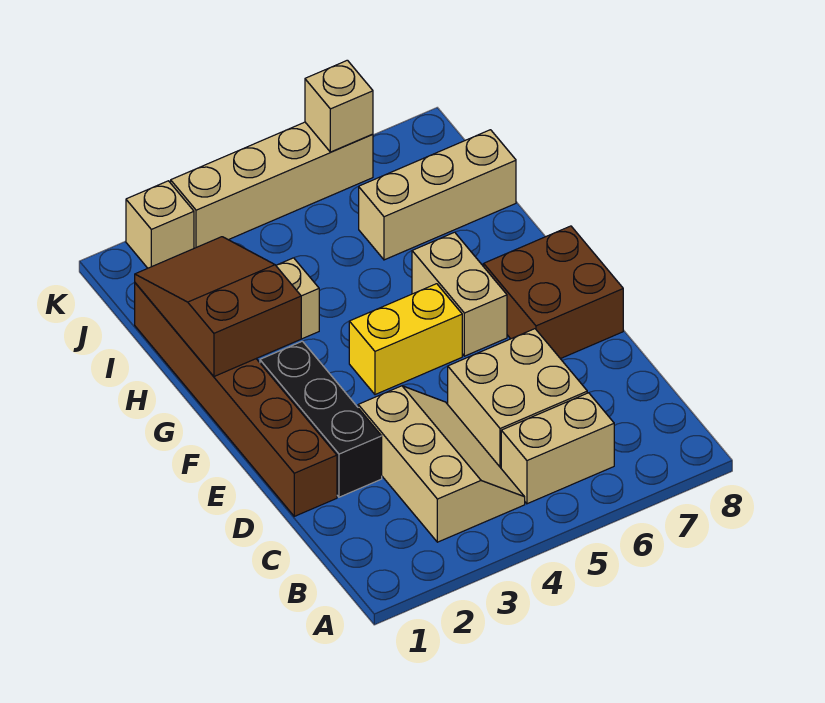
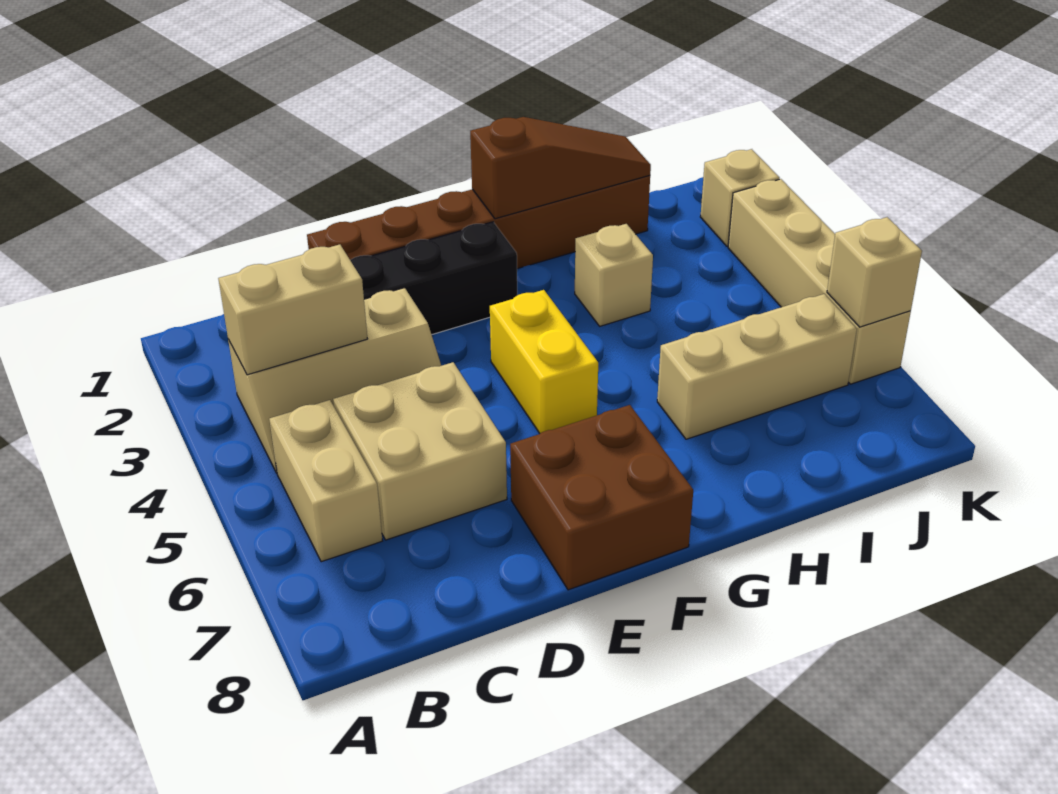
tan brick F6:G6 level 1 -> tan brick B3:C3 level 2
brown slope G1:I2 level 2 top G -> brown slope G1:I1 level 2 top G
tan brick I6:I8 level 1 -> tan brick H6:J6 level 1

